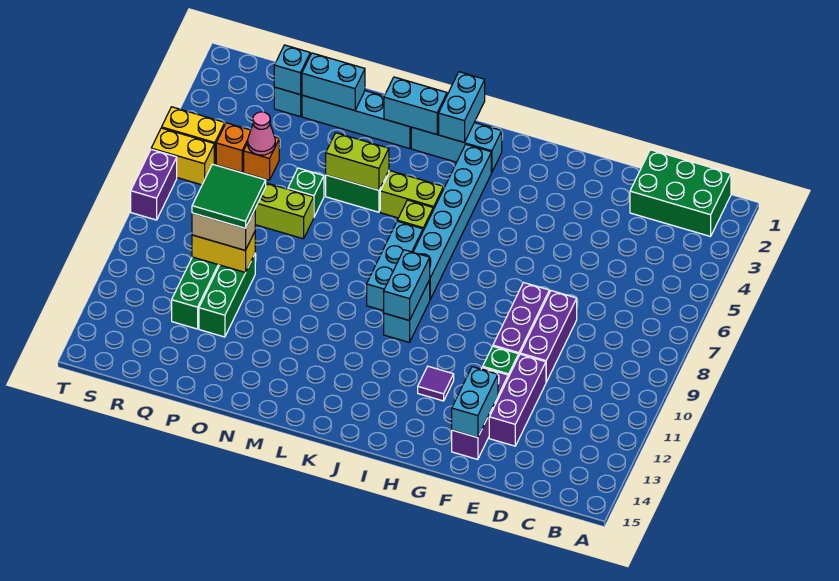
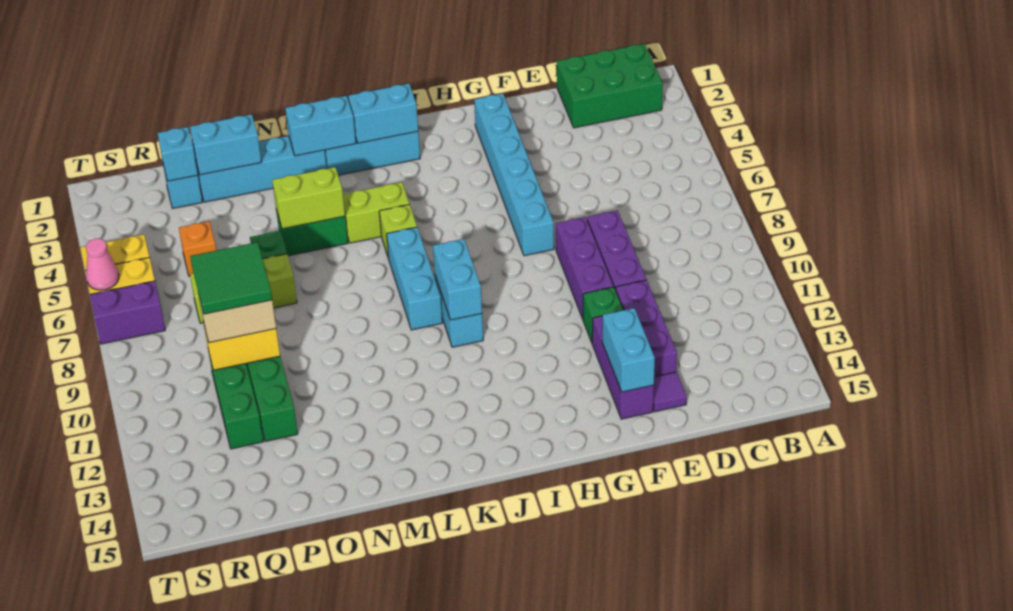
purple tile H12 level 1 -> purple tile E14 level 1
cyan brick J3:J8 level 1 -> cyan brick G2:G7 level 1
cyan brick K1:K2 level 2 -> cyan brick J2:K2 level 2
pink cone Q5 level 2 -> pink cone T6 level 2
orange brick R5 level 1 -> none
purple brick T7:T8 level 1 -> purple brick S7:T7 level 1

